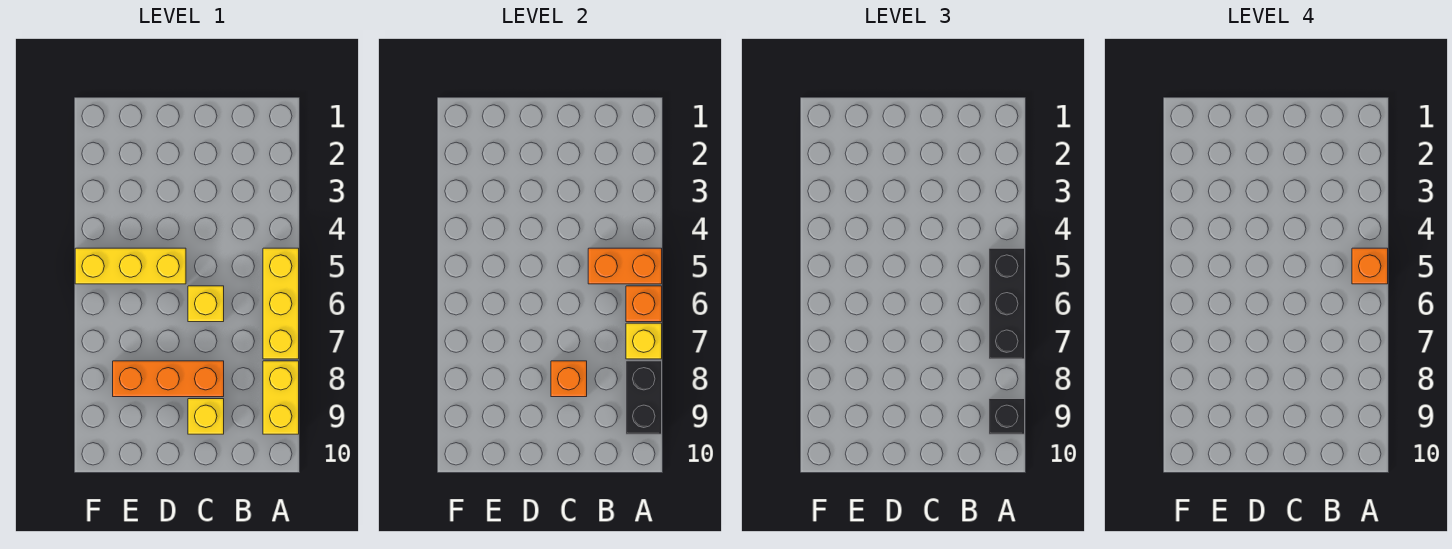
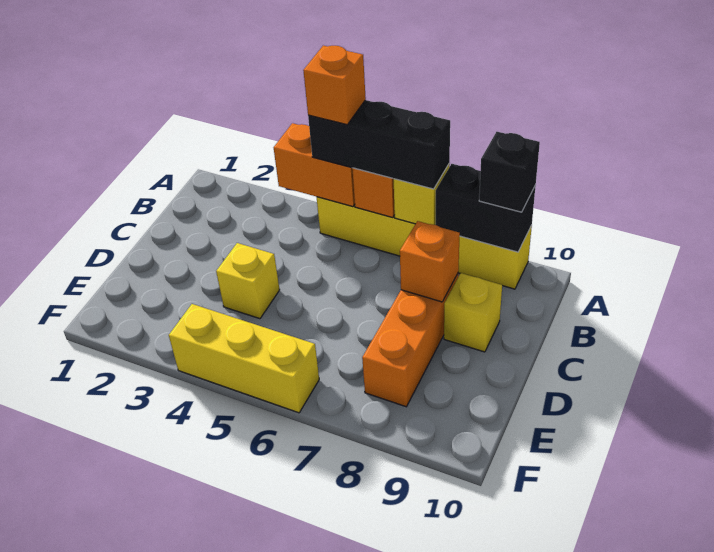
orange brick A5:B5 level 2 -> orange brick A4:A5 level 2
yellow brick C6 level 1 -> yellow brick D4 level 1
yellow brick D5:F5 level 1 -> yellow brick F4:F6 level 1

